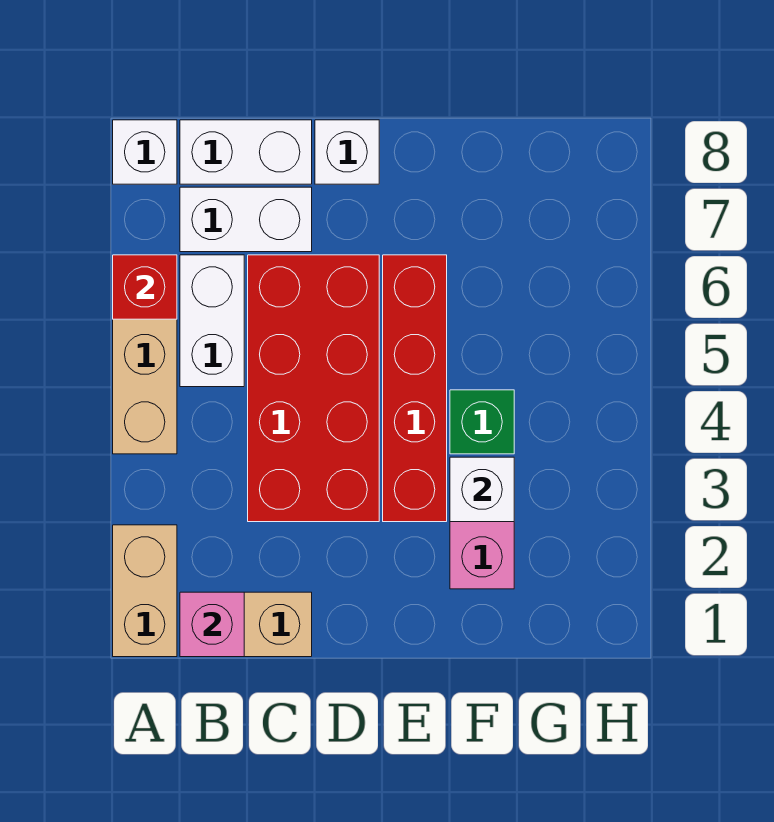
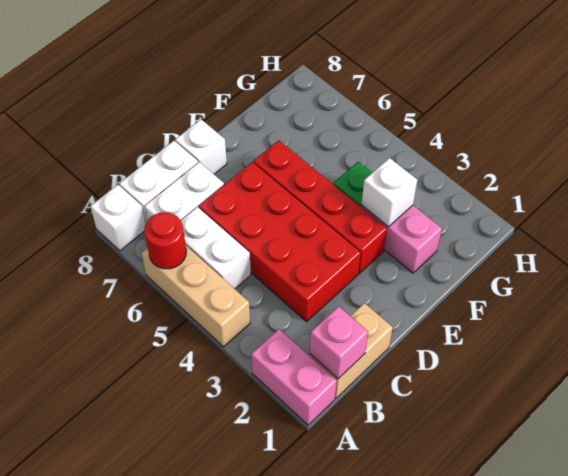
tan brick A1:A2 level 1 -> pink brick A1:A2 level 1
red brick A6 level 2 -> red round brick A6 level 2

